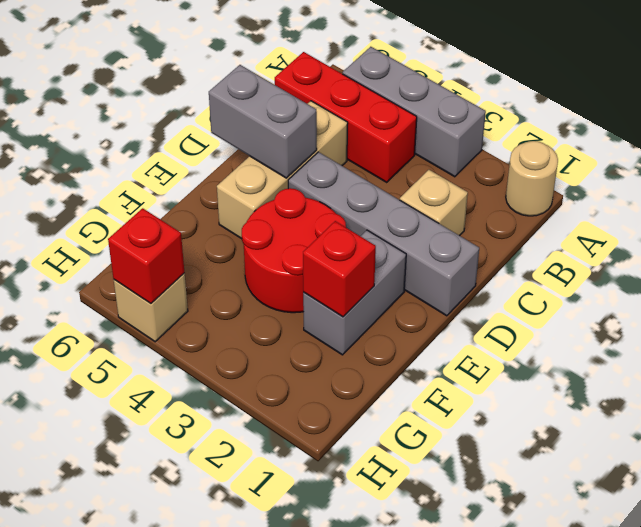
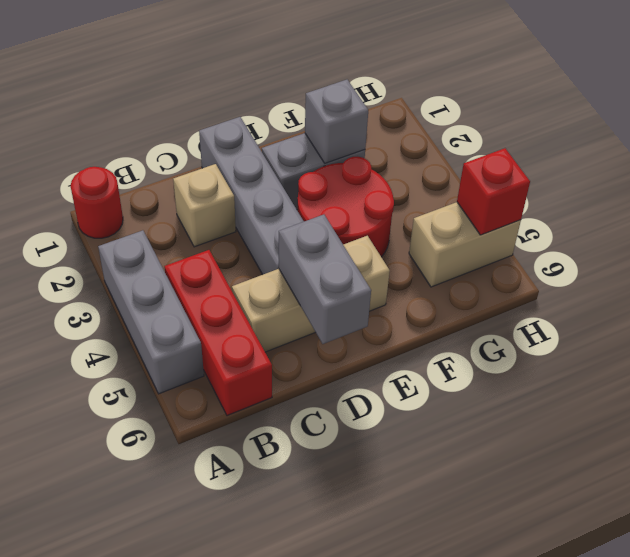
tan round brick A1 level 1 -> red round brick A1 level 1
red brick F2 level 2 -> grey brick F2 level 2
tan brick H5 level 1 -> tan brick G5:H5 level 1

